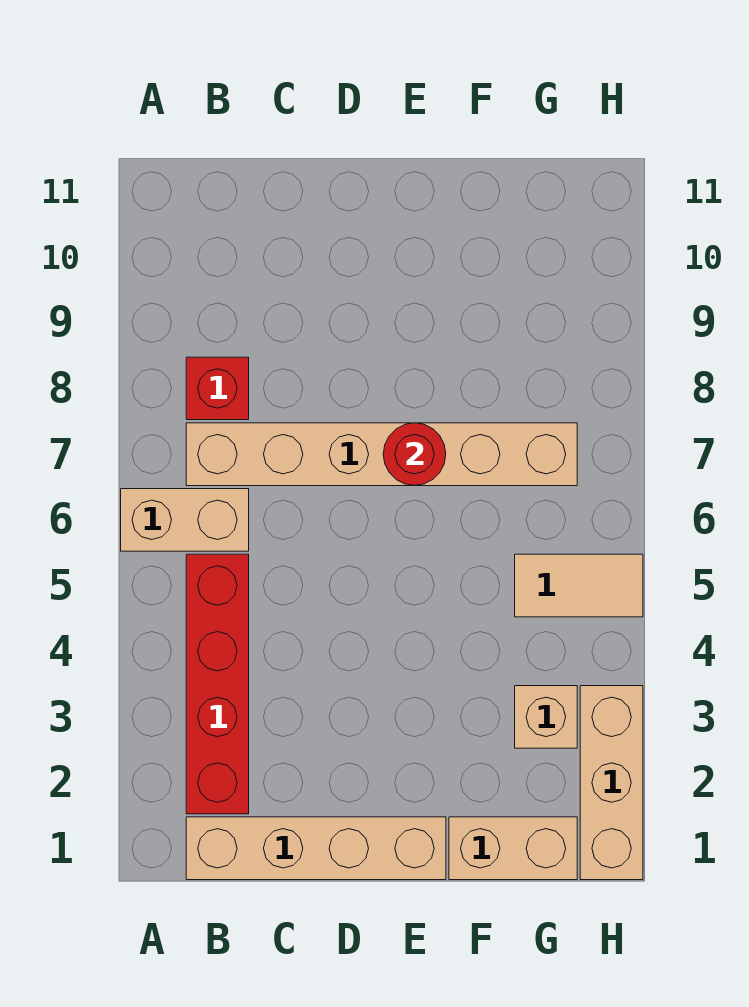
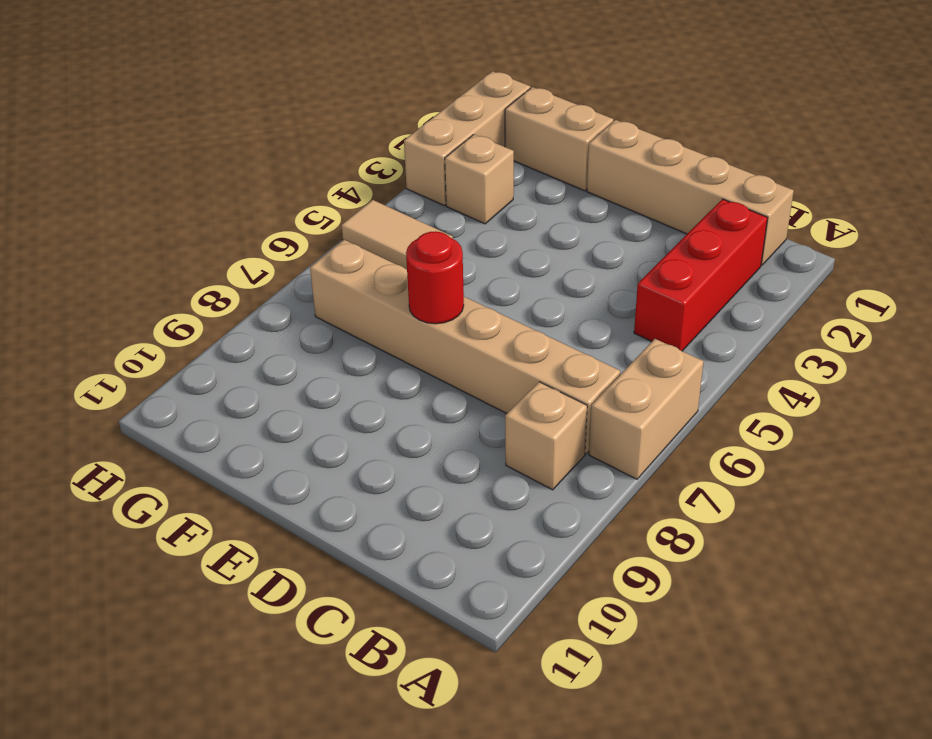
tan brick A6:B6 level 1 -> tan brick A6:A7 level 1
red brick B2:B5 level 1 -> red brick B2:B4 level 1
red brick B8 level 1 -> tan brick B8 level 1

